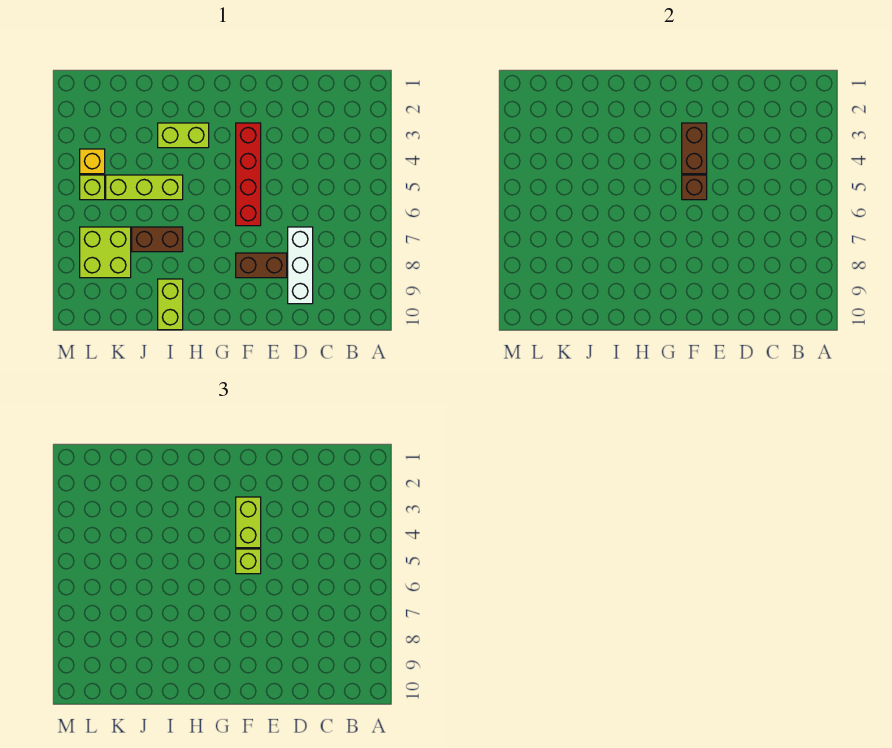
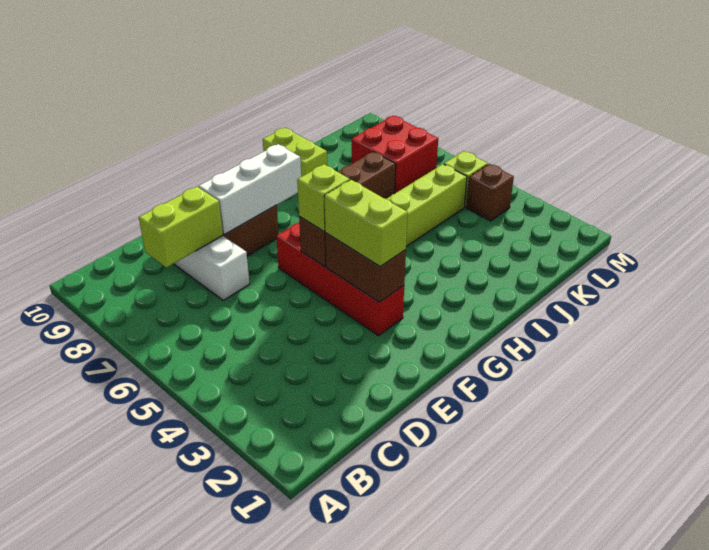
none -> white brick E8:G8 level 2
lime brick H3:I3 level 1 -> lime brick C8:D8 level 2
lime brick K7:L8 level 1 -> red brick K7:L8 level 1
yellow brick L4 level 1 -> brown brick L4 level 1

